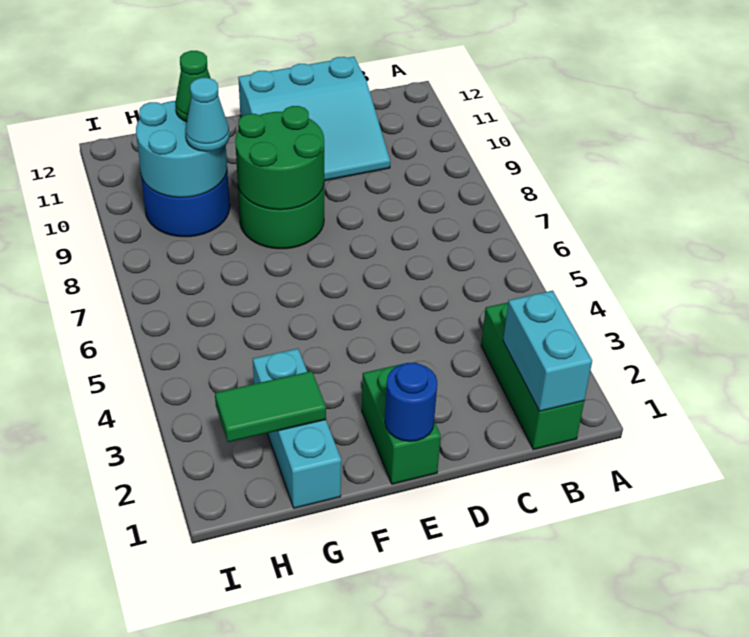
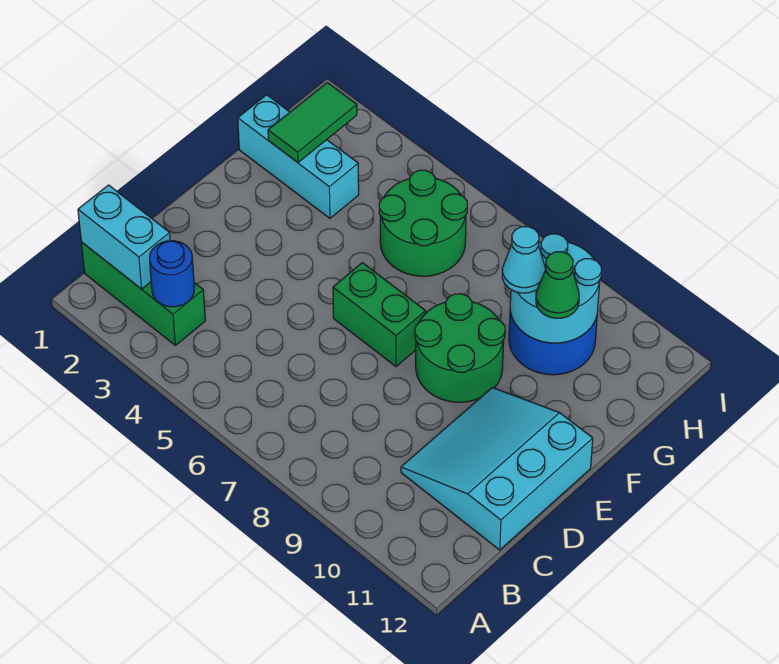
green brick E1:E2 level 1 -> green brick E6:E7 level 1
blue round brick E1 level 2 -> blue round brick B3 level 2
green round brick E8:F9 level 2 -> green round brick G5:H6 level 1

